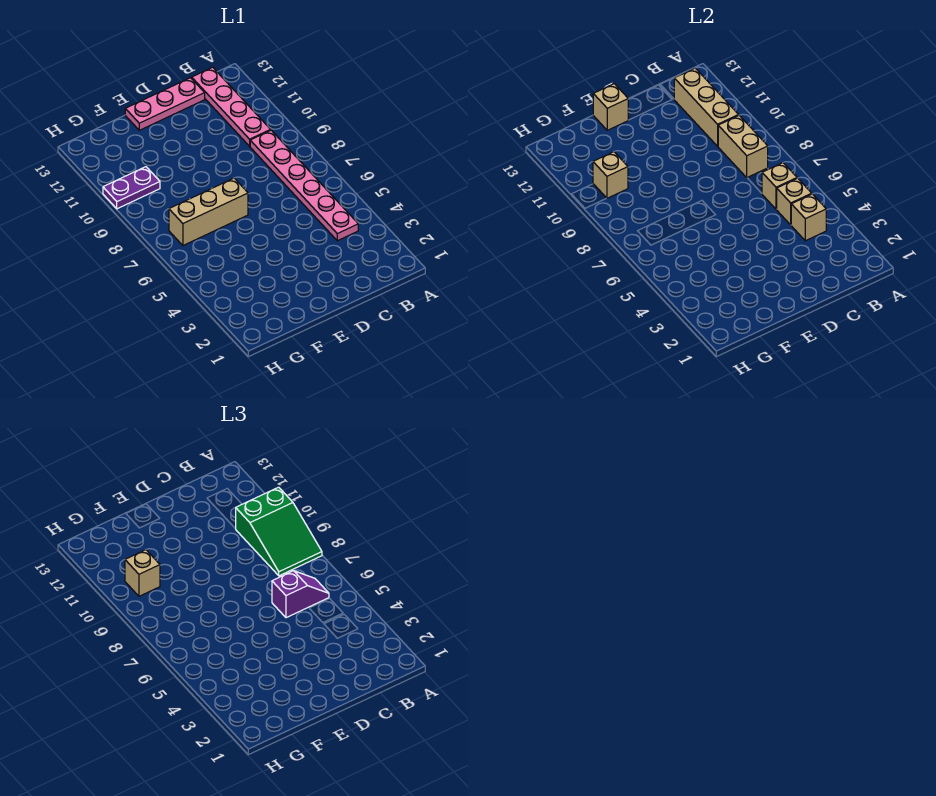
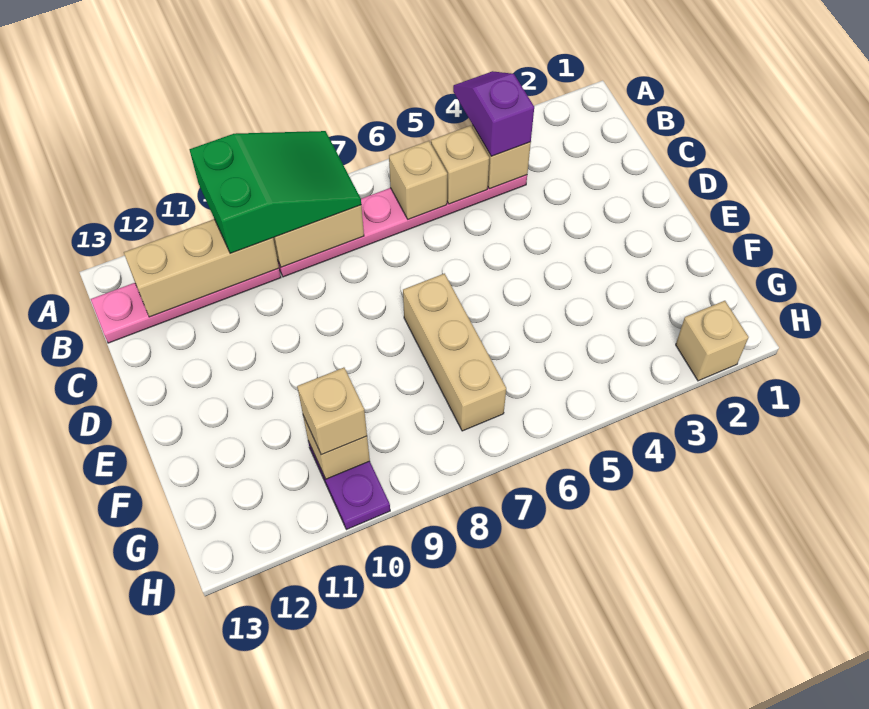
purple slope B6:C6 level 3 top C -> purple slope A4:B4 level 3 top B
pink plate C13:E13 level 1 -> none
tan brick E13 level 2 -> tan brick H2 level 1

